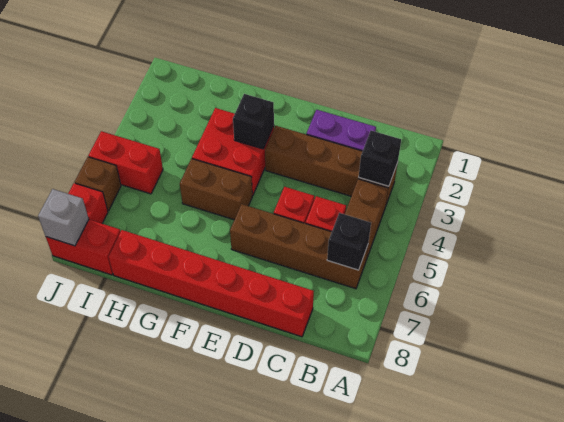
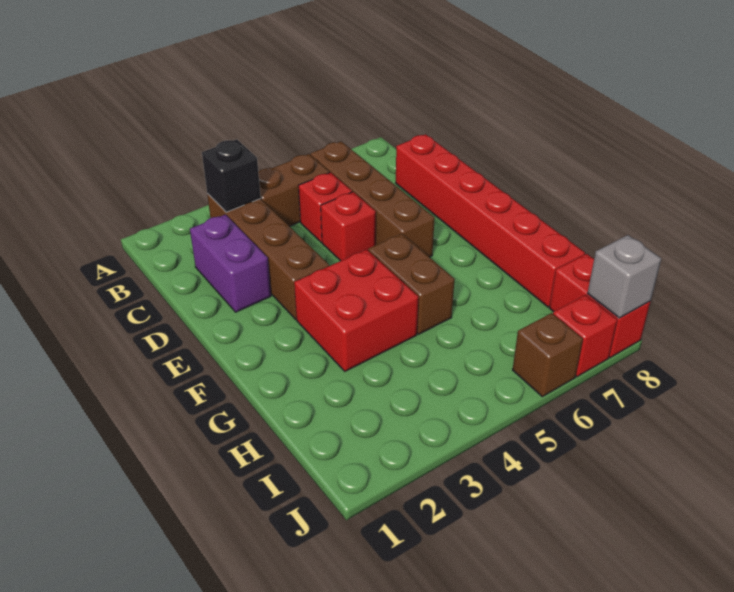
black brick B6 level 2 -> none
black brick F3 level 2 -> none
red brick I5:J5 level 1 -> none

